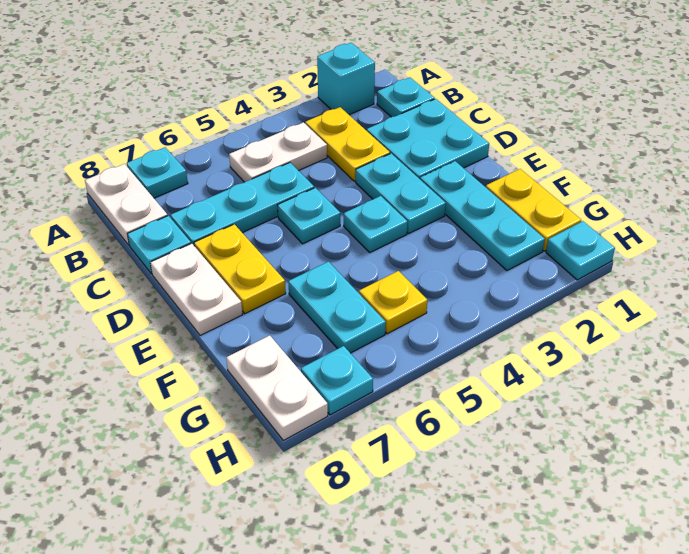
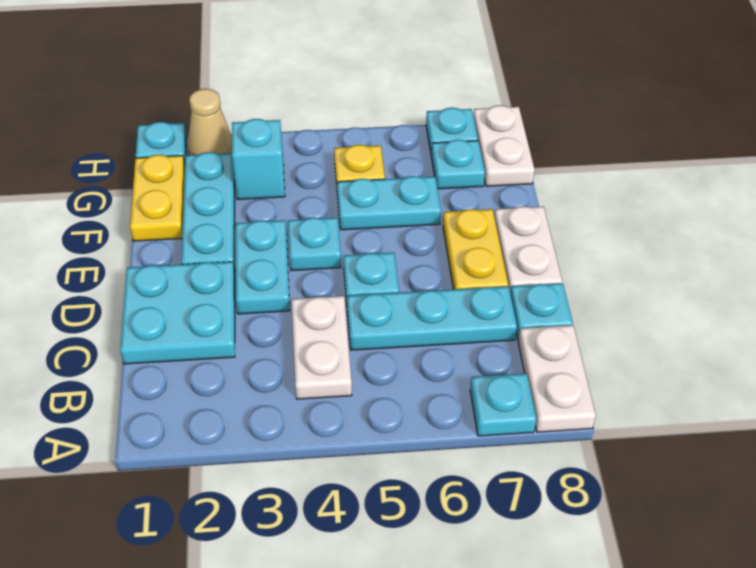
cyan brick A2 level 1 -> cyan brick G3 level 1
cyan plate B1 level 1 -> cyan plate G7 level 1
yellow plate B3:C3 level 1 -> none
white plate B4:B5 level 1 -> white plate B4:C4 level 1
cyan plate F6:G6 level 1 -> cyan plate F5:F6 level 1
none -> tan cone H2 level 1

